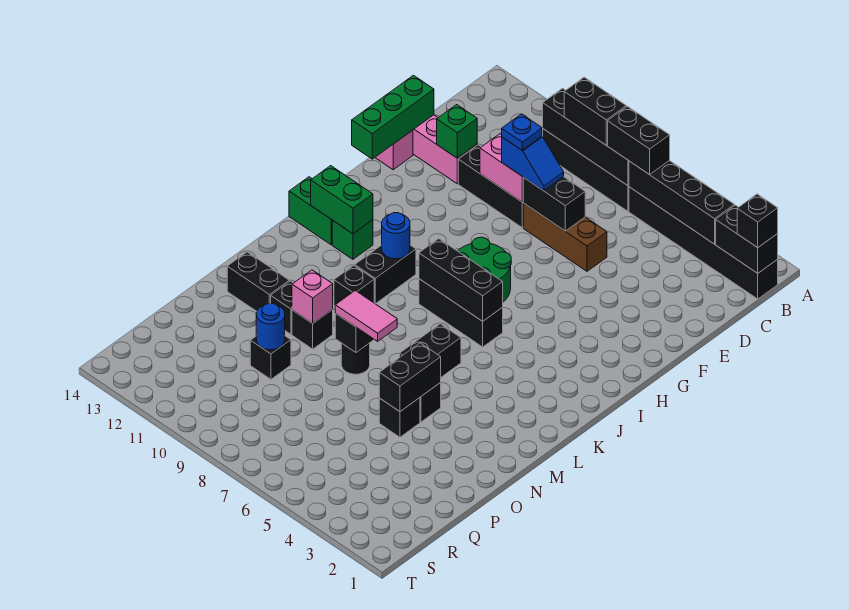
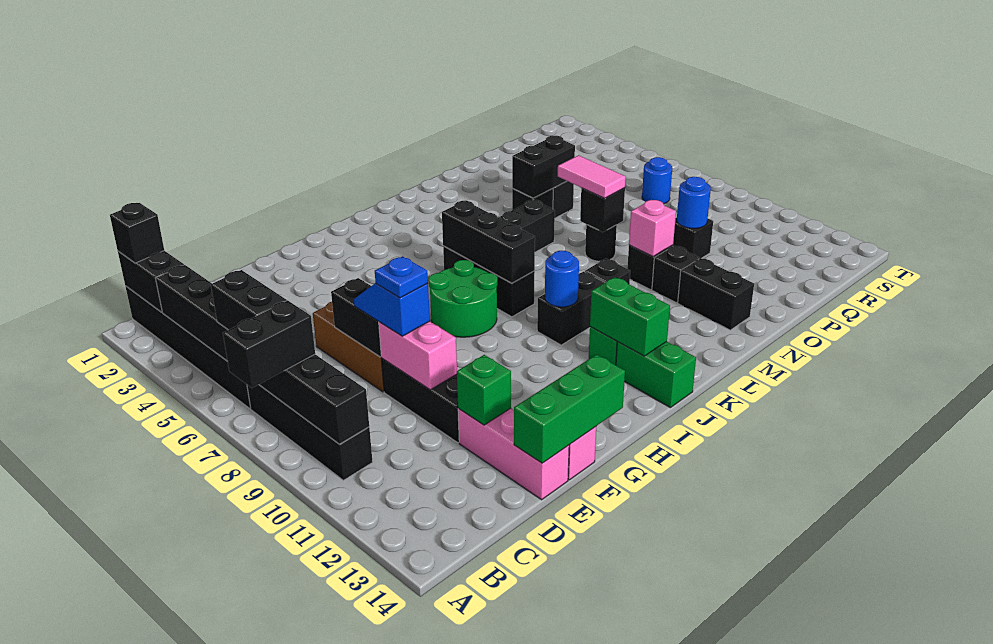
black brick B8:B9 level 3 -> black brick A8:B8 level 3
none -> blue round brick R7 level 1

